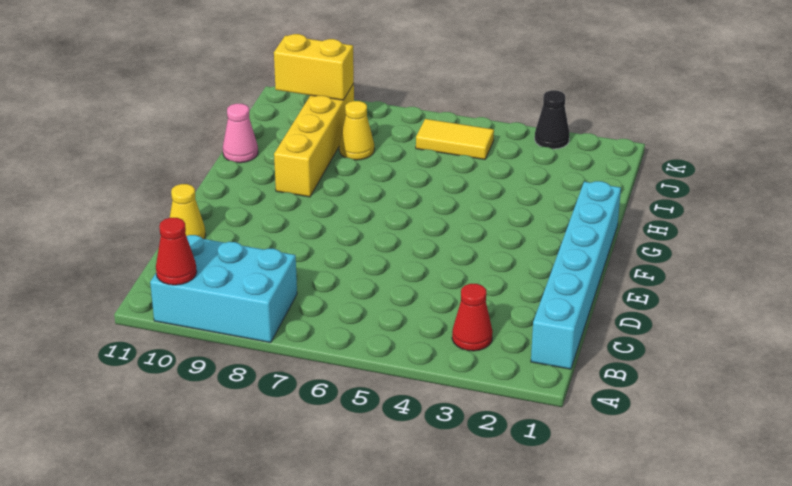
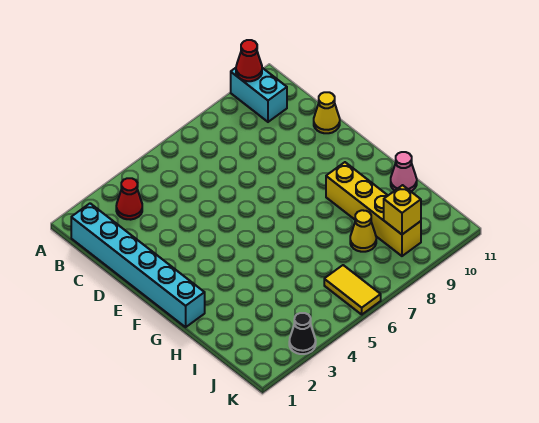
cyan brick A8:B10 level 1 -> cyan brick A10:B10 level 1
yellow tile J5:J6 level 1 -> yellow tile J6:K6 level 1
yellow brick J9:J10 level 2 -> yellow brick J9 level 2

